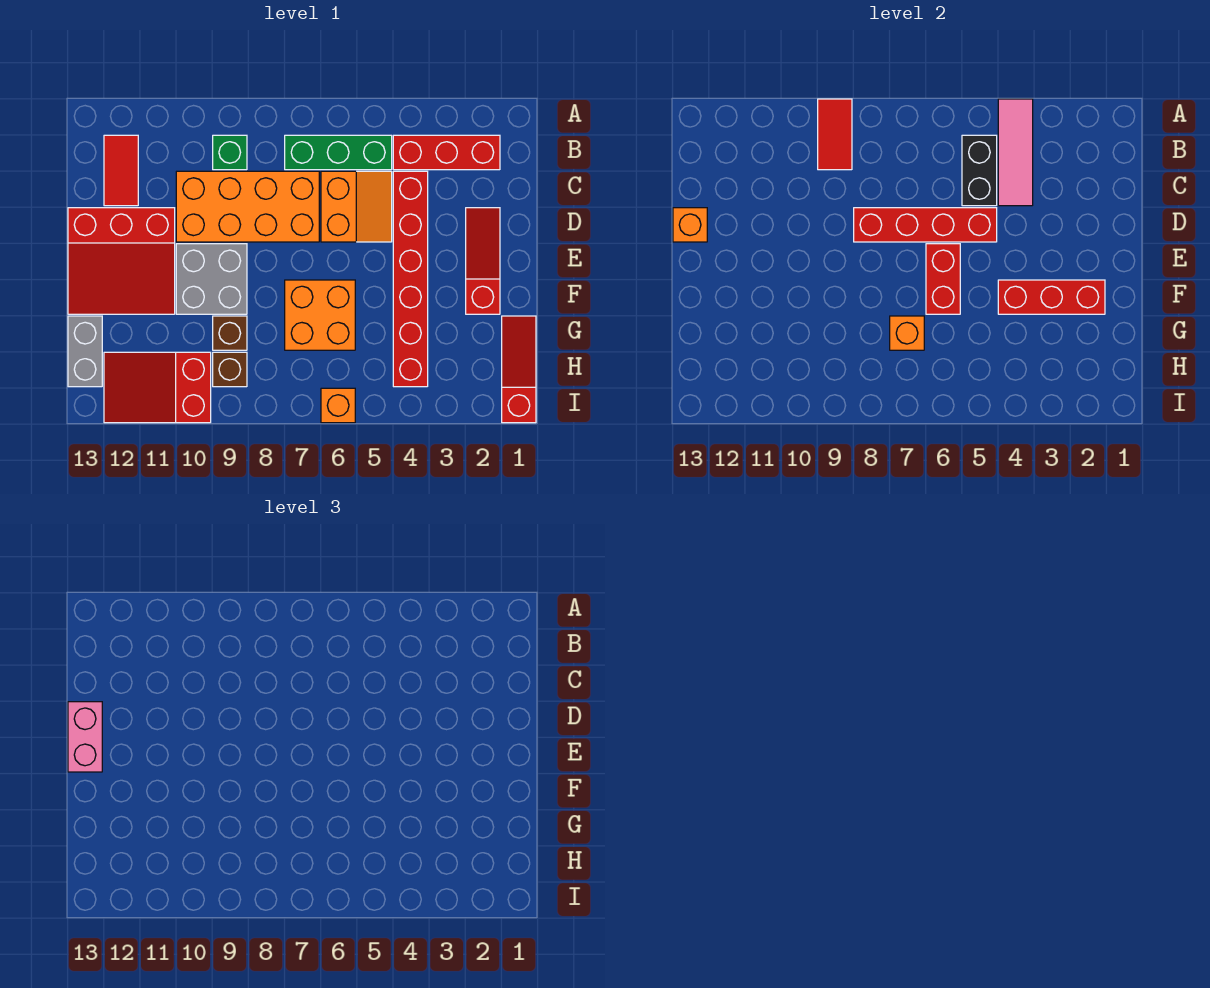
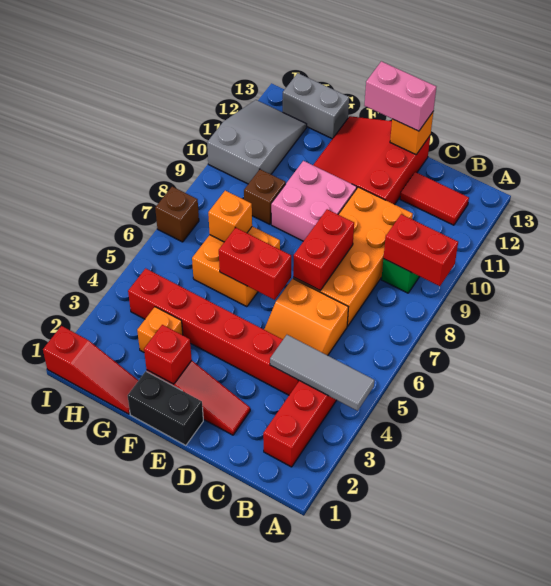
pink tile A4:C4 level 2 -> grey tile A4:C4 level 2
red tile A9:B9 level 2 -> red brick A9:B9 level 2
green brick B5:B7 level 1 -> none
black brick B5:C5 level 2 -> black brick E1:F1 level 1
red brick D5:D8 level 2 -> red brick D7:D8 level 2
grey brick E9:F10 level 1 -> pink brick E9:F10 level 1
red brick F2:F4 level 2 -> red brick F2 level 2
brown brick H9 level 1 -> brown brick I7 level 1
red slope H10:I12 level 1 top 10 -> grey slope H10:I12 level 1 top 10
orange brick I6 level 1 -> orange brick G3 level 1

